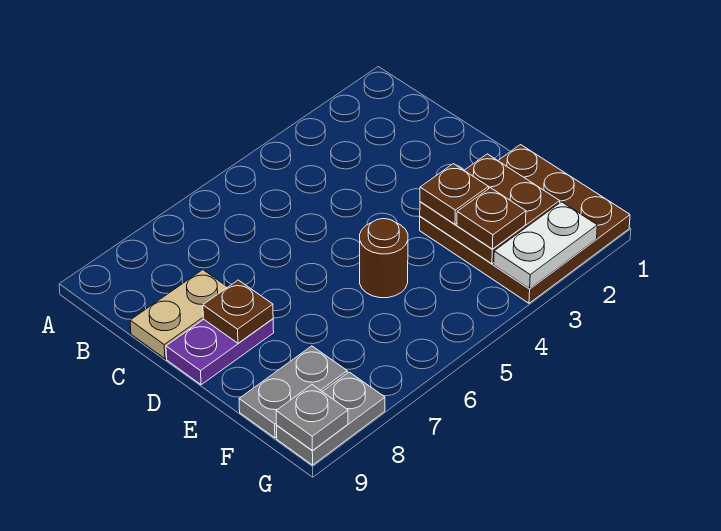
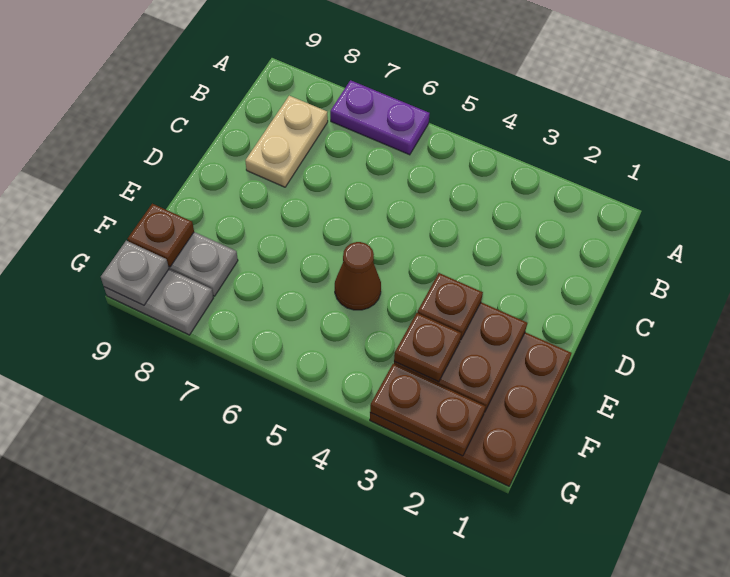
tan plate C8:C9 level 1 -> tan plate B8:C8 level 1
purple plate D8:D9 level 1 -> purple plate A6:A7 level 1
brown plate D8 level 2 -> brown plate F9 level 2
brown round brick E5 level 1 -> brown cone E5 level 1
white plate G2:G3 level 2 -> brown plate G2:G3 level 2

